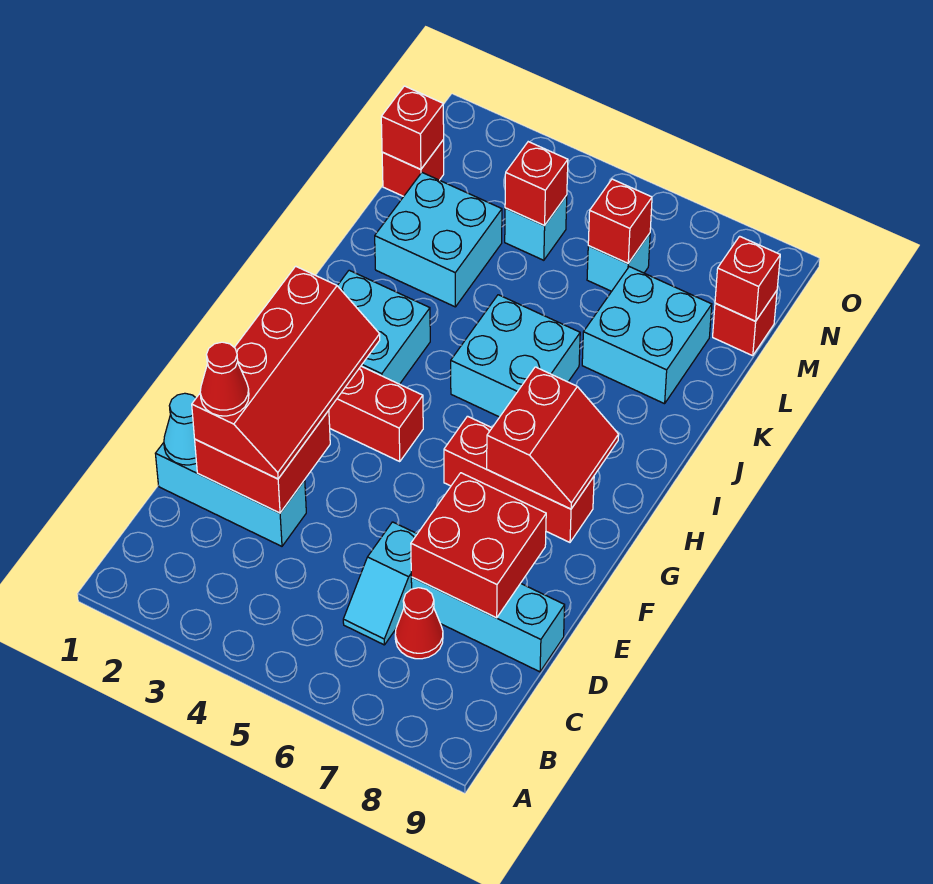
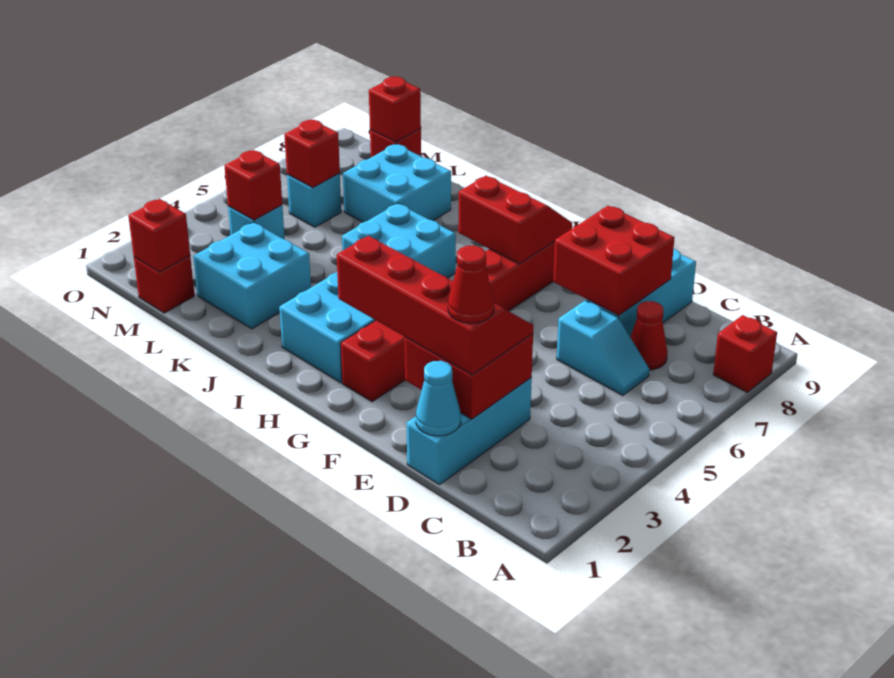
none -> red brick A8 level 1

